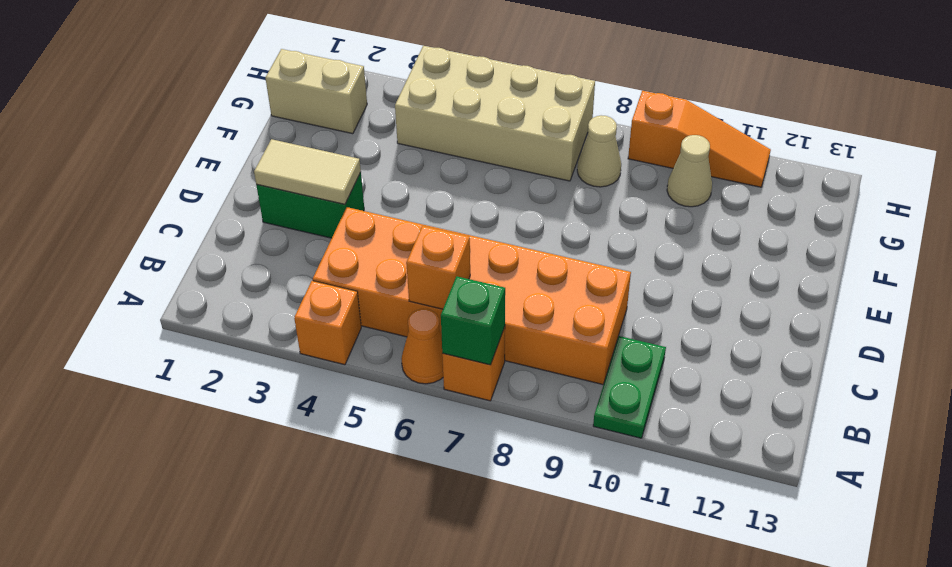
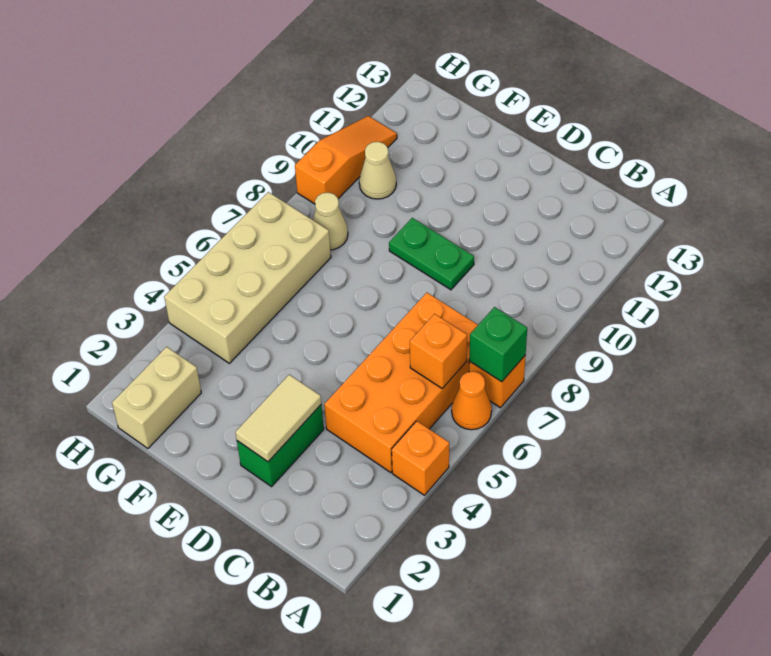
green plate A10:B10 level 1 -> green plate D9:E9 level 1
orange brick B4:C9 level 1 -> orange brick B4:C7 level 1

